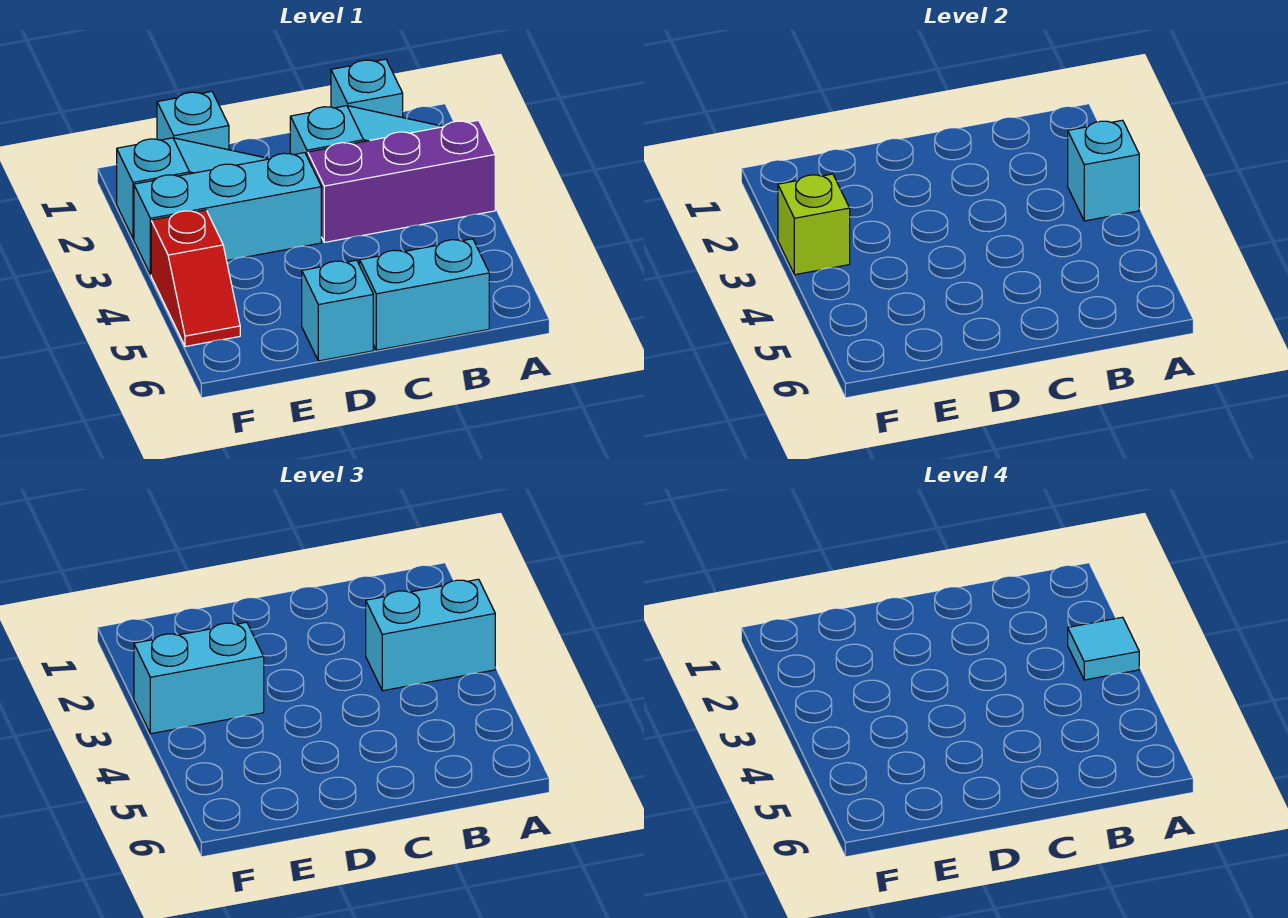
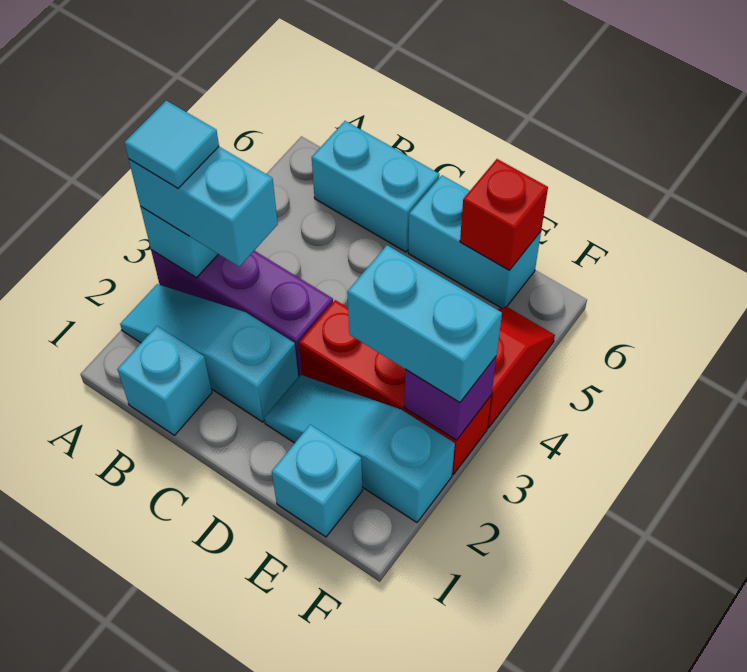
cyan brick D3:F3 level 1 -> red brick D3:F3 level 1
cyan brick D6 level 1 -> cyan brick D6:E6 level 1
none -> red brick E6 level 2
lime brick F3 level 2 -> purple brick F3 level 2

